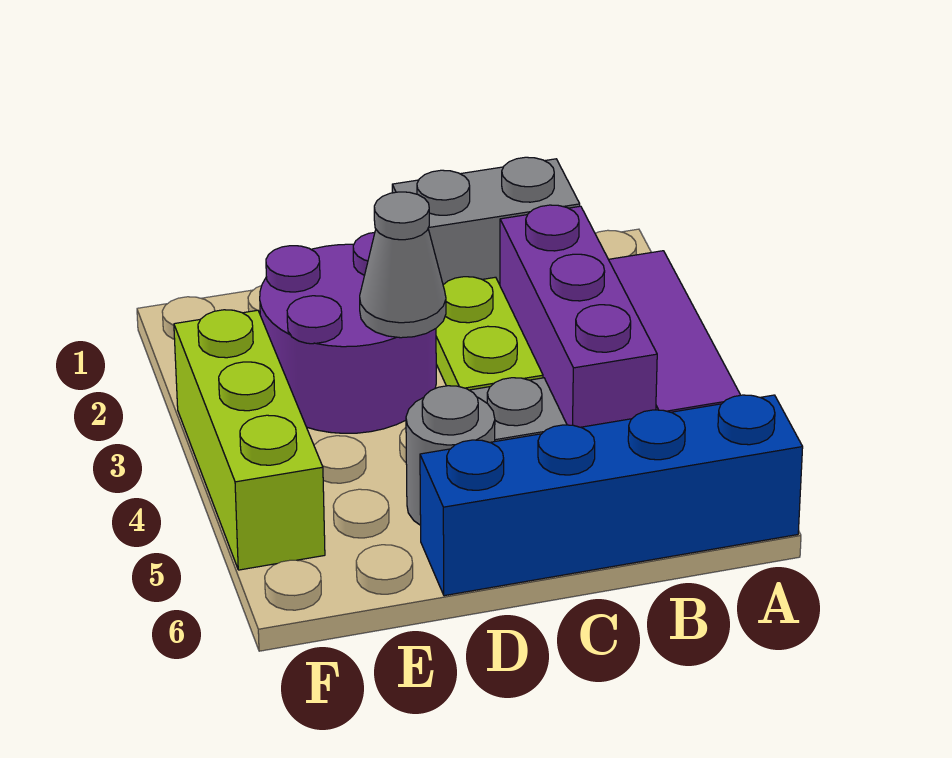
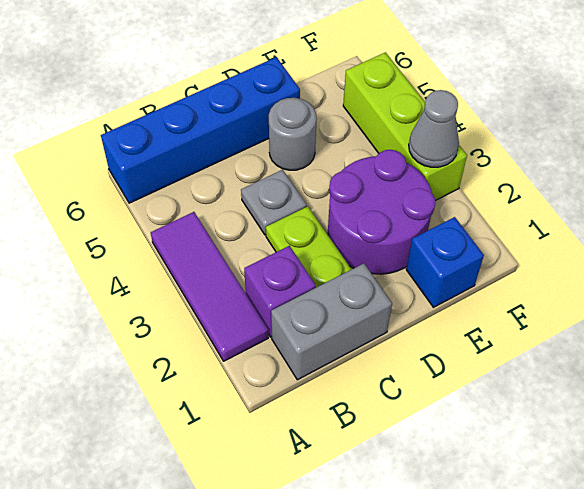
purple brick B2:B4 level 1 -> purple brick B2 level 1
grey cone D3 level 2 -> grey cone F3 level 2
none -> blue brick E1 level 1

